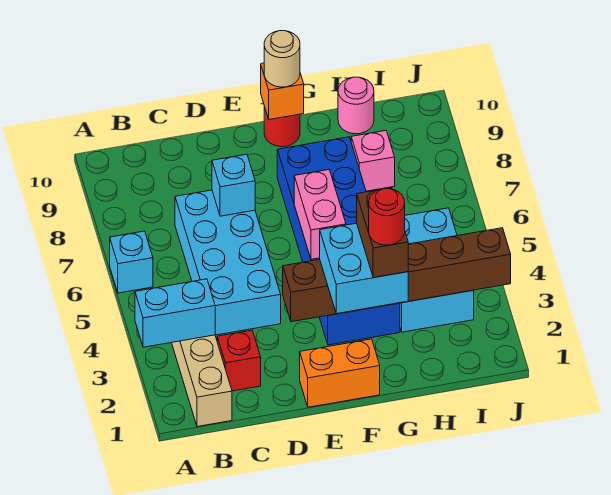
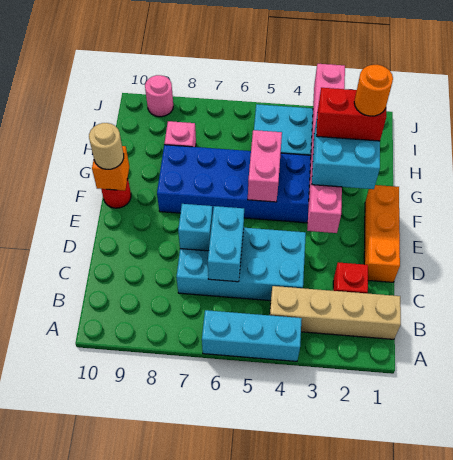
cyan brick A3:B3 level 2 -> cyan brick C6:D6 level 2
cyan brick A6 level 1 -> cyan brick A4:A6 level 1
orange brick E1:F1 level 1 -> orange brick D1:F1 level 1
brown brick E3:J3 level 2 -> pink brick E3:J3 level 2
pink brick F5:F6 level 2 -> pink brick F5:G5 level 2
brown brick G2:G3 level 4 -> red brick G2:G3 level 4
red round brick G2 level 5 -> orange round brick G2 level 5
pink round brick H10 level 1 -> pink round brick J9 level 1

